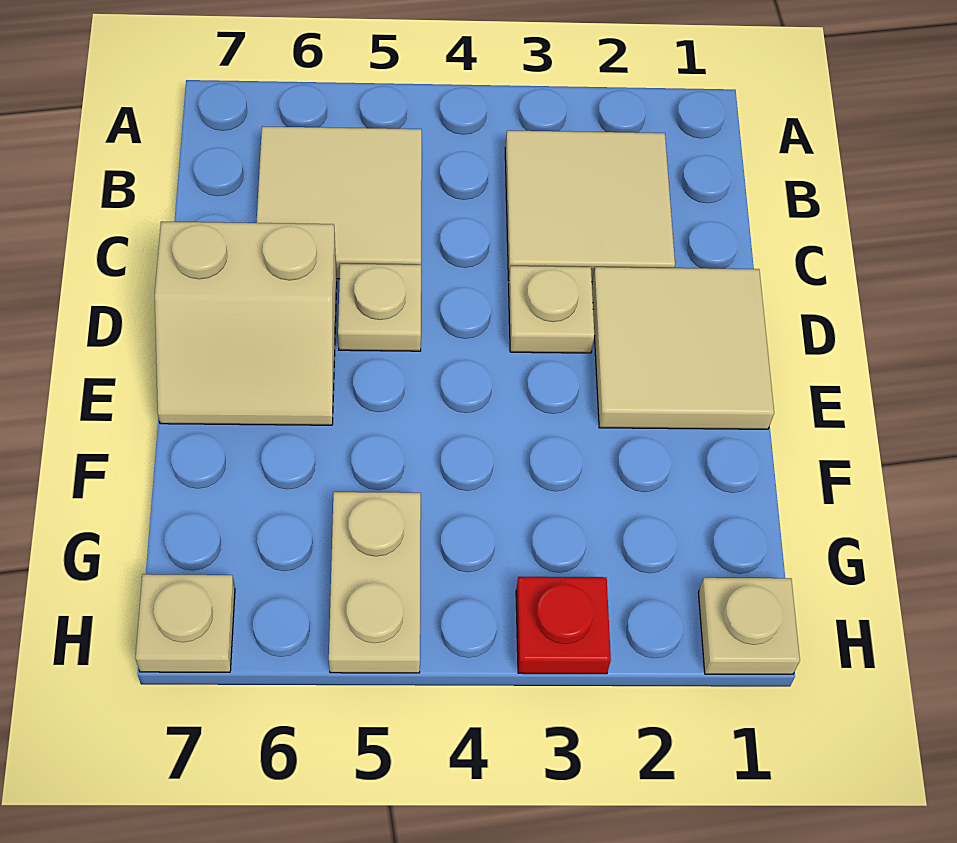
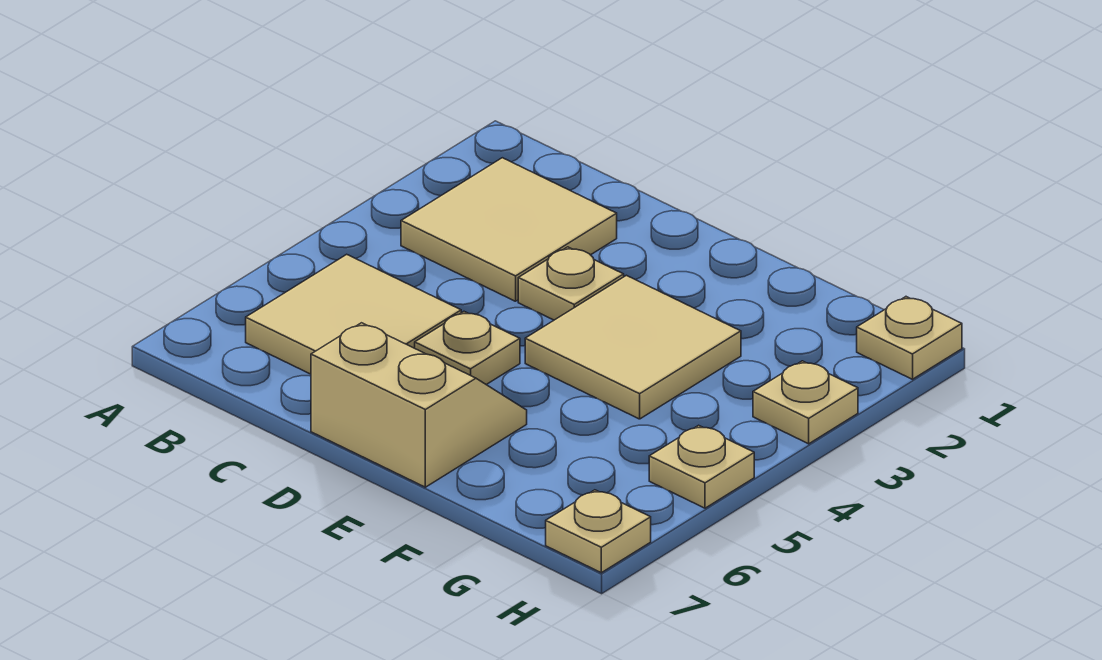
tan tile D1:E2 level 1 -> tan tile E3:F4 level 1
tan slope D6:E7 level 1 top D -> tan slope D6:E7 level 1 top 7
tan plate G5:H5 level 1 -> tan plate H5 level 1
red plate H3 level 1 -> tan plate H3 level 1

